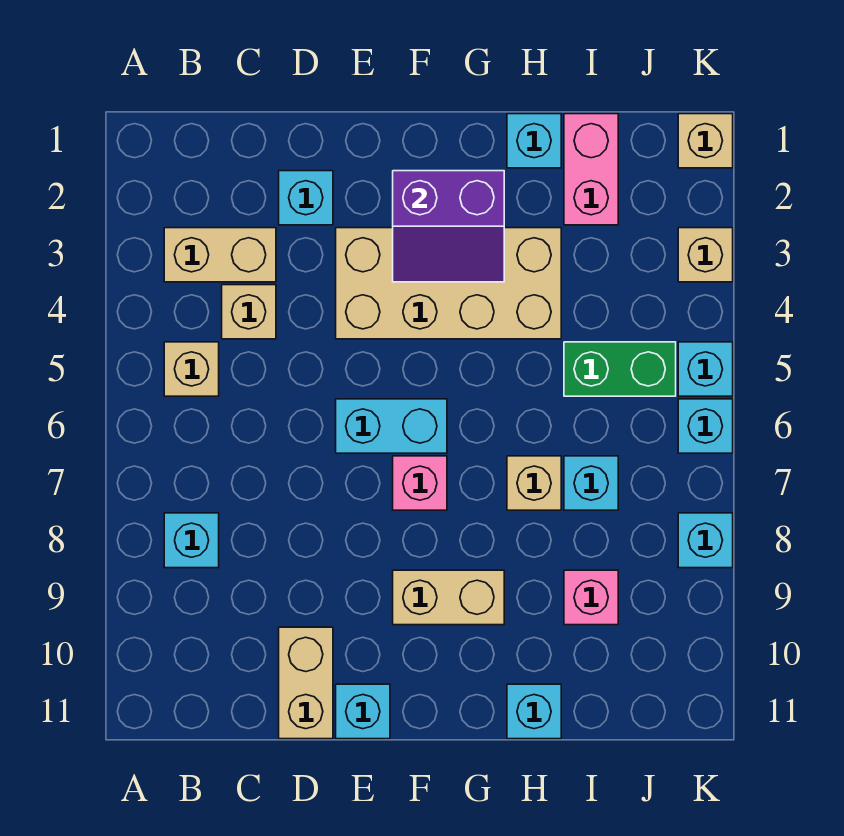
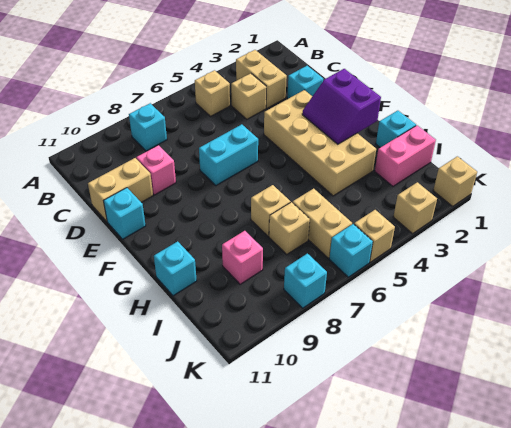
cyan brick E6:F6 level 1 -> cyan brick E6:E7 level 1
pink brick F7 level 1 -> pink brick D9 level 1
tan brick F9:G9 level 1 -> tan brick I6:J6 level 1
green brick I5:J5 level 1 -> none
cyan brick I7 level 1 -> tan brick I7 level 1
cyan brick K5 level 1 -> tan brick K5 level 1

